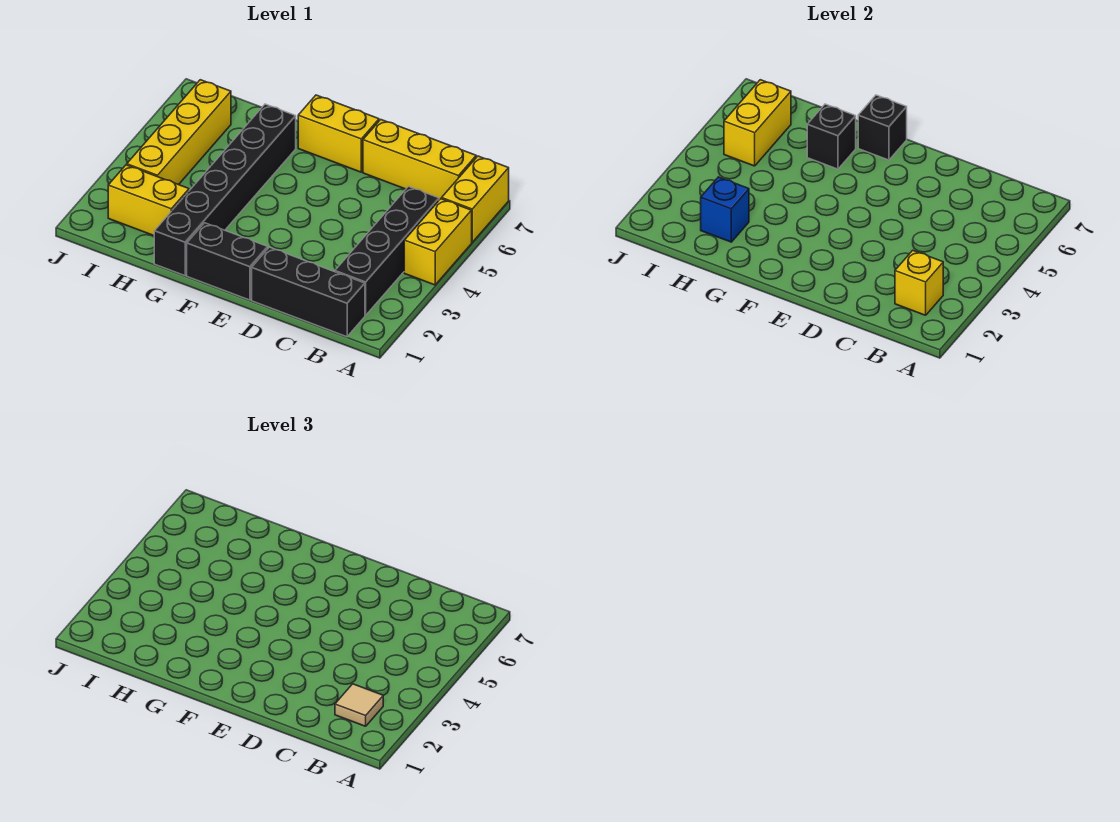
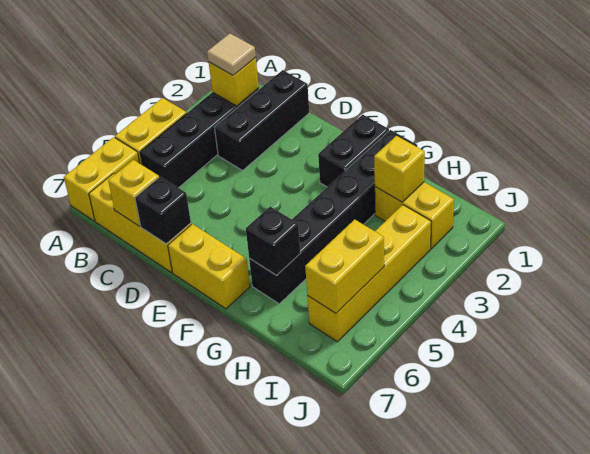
black brick B1:D1 level 1 -> black brick C1:C3 level 1
none -> yellow brick C7 level 2
black brick E1:F1 level 1 -> black brick F1:F2 level 1
black brick F7 level 2 -> black brick D7 level 2
blue brick H2 level 2 -> yellow brick H2 level 2

